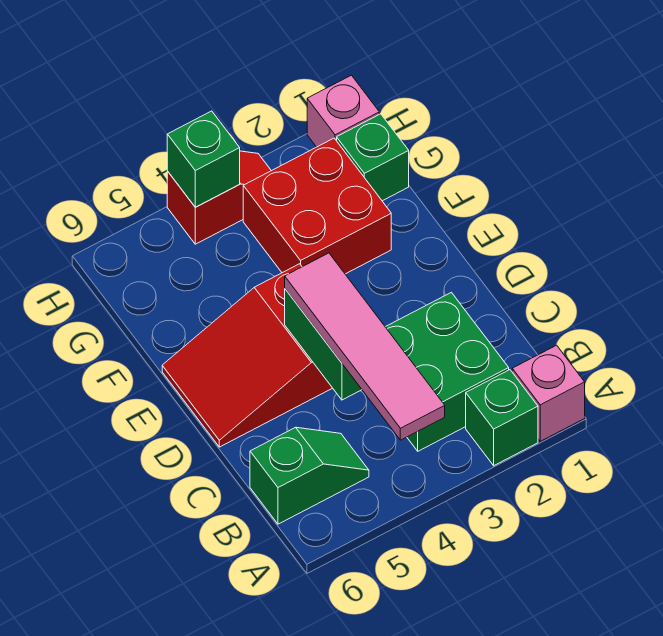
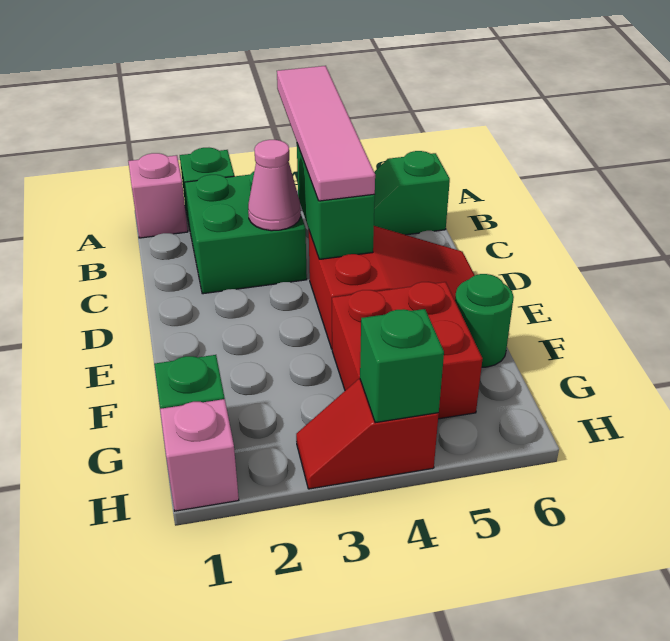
none -> pink cone C3 level 2
red brick F2:G3 level 1 -> red brick F4:G5 level 1
none -> green round brick F6 level 1

